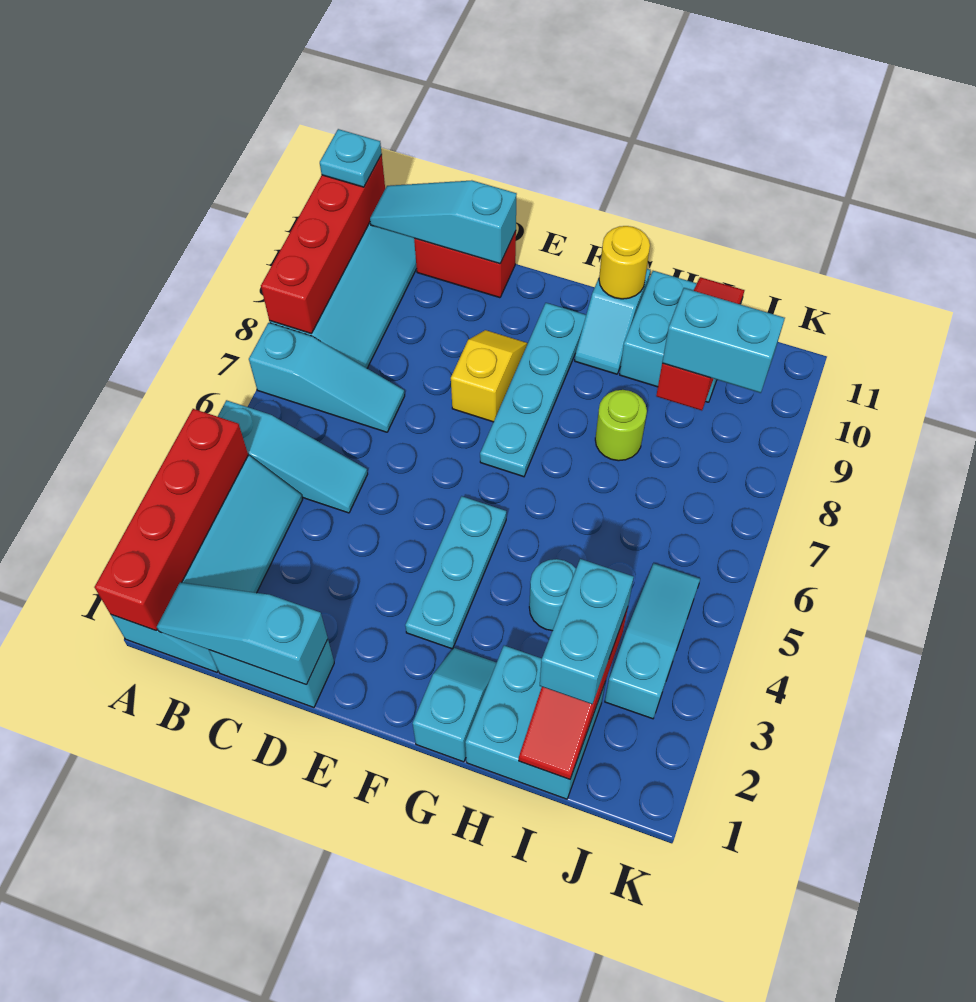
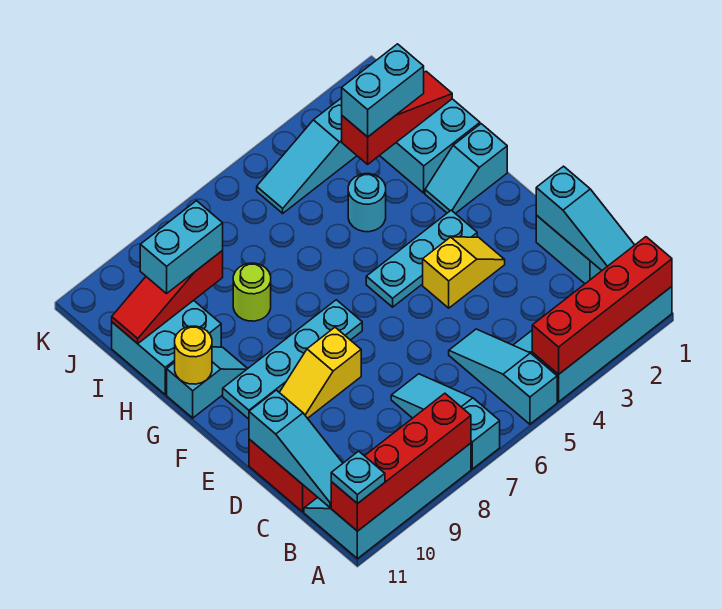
none -> yellow slope E3:E4 level 1 top 4
cyan brick I9:J9 level 3 -> cyan brick I9:I10 level 3

